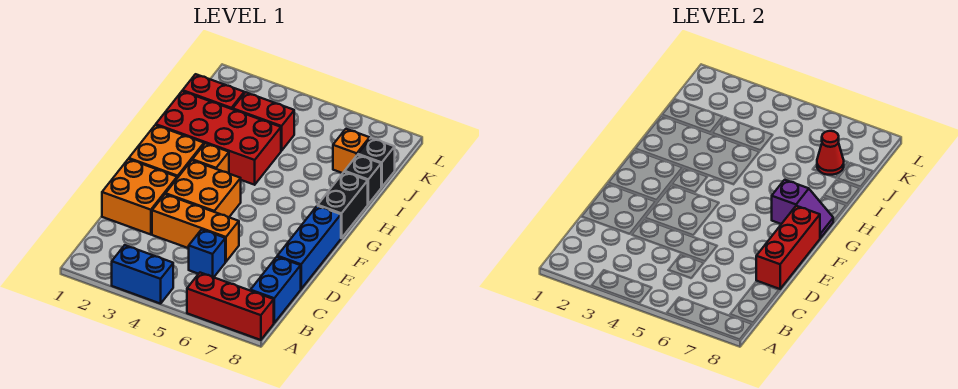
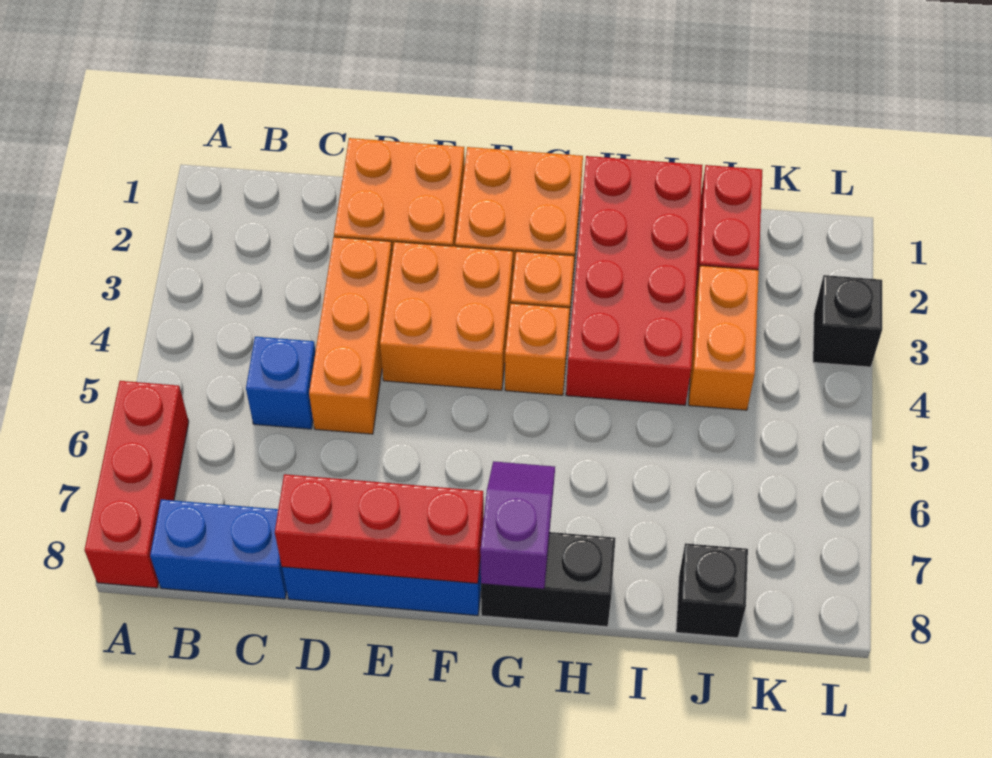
blue brick A3:A4 level 1 -> none
purple slope G7:G8 level 2 top 7 -> purple slope G7:G8 level 2 top 8
black brick I8 level 1 -> black brick L3 level 1
red brick J3:J4 level 1 -> orange brick J3:J4 level 1
orange brick J7 level 1 -> orange brick G4 level 1
red cone J7 level 2 -> none

